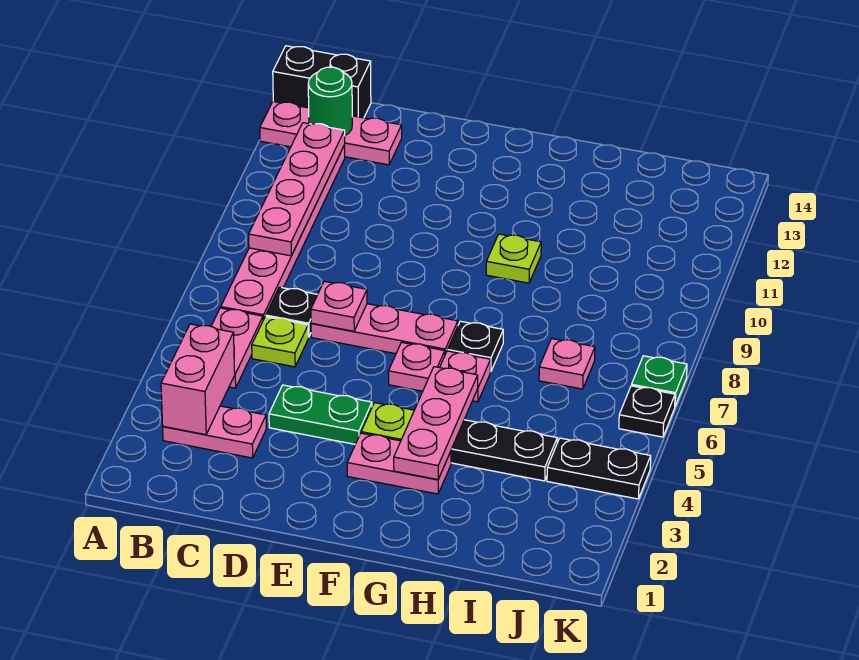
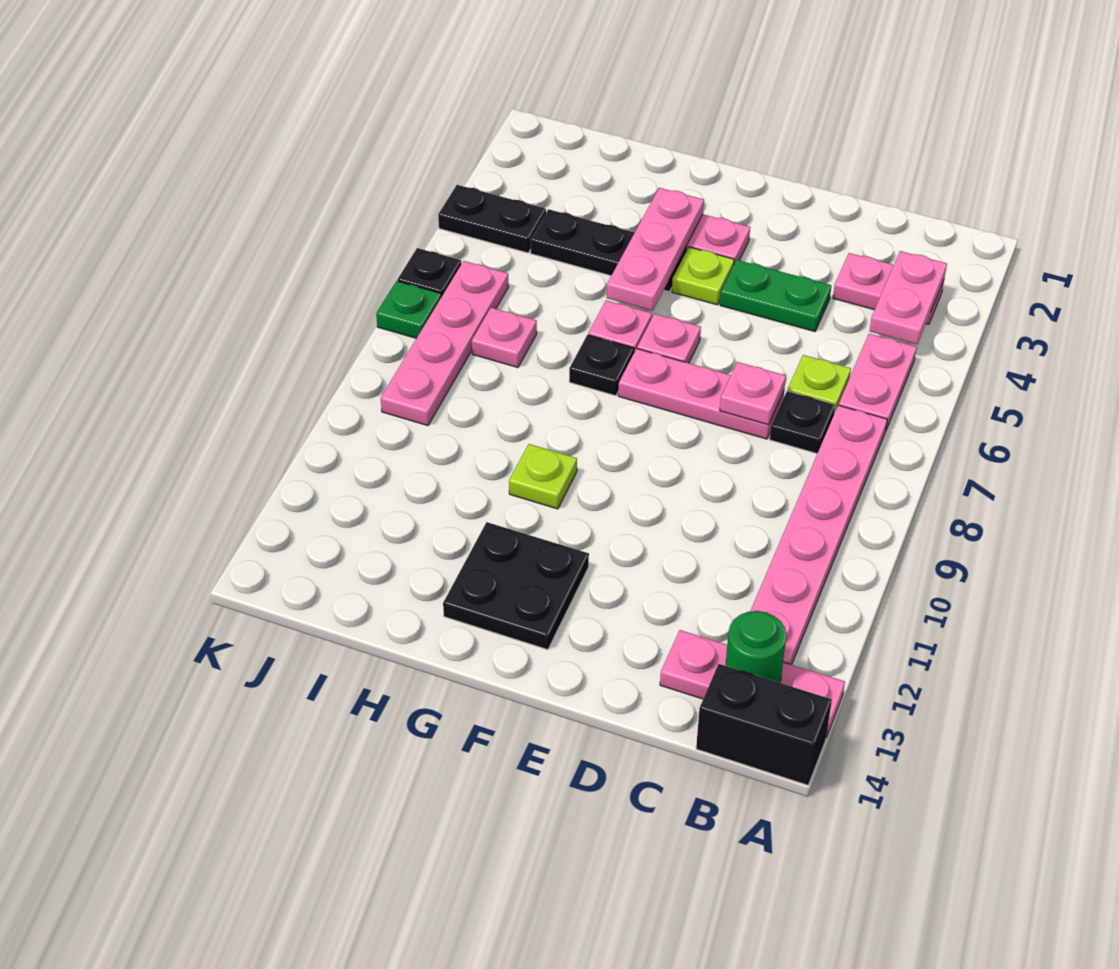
pink brick B3:B4 level 2 -> pink plate B3:B4 level 2
pink plate B9:B12 level 2 -> pink plate J6:J9 level 1
none -> black plate F12:G13 level 1

